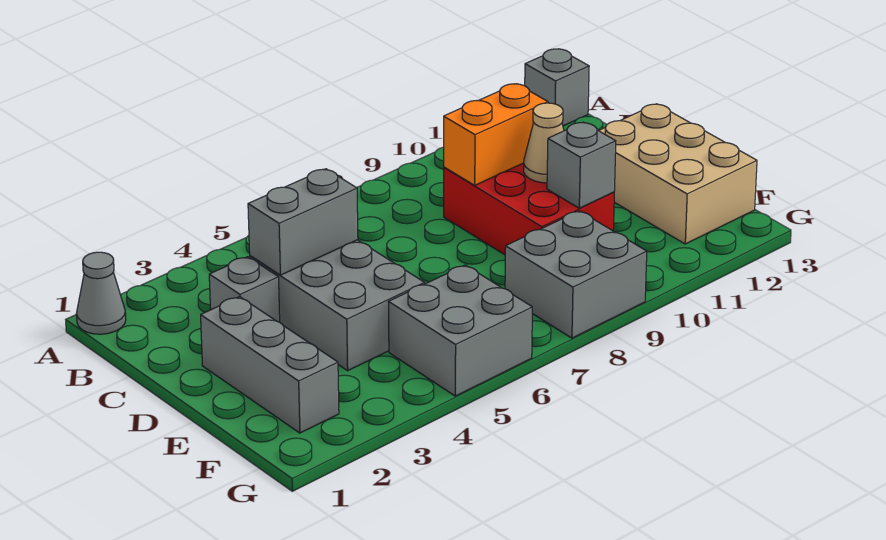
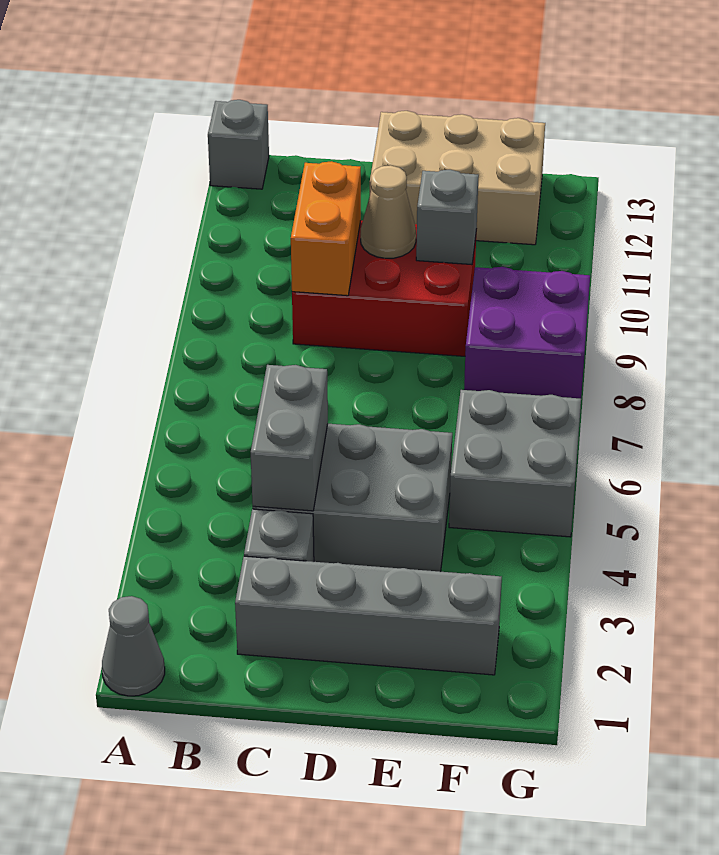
grey brick D2:F2 level 1 -> grey brick C2:F2 level 1
grey brick F8:G9 level 1 -> purple brick F8:G9 level 1

